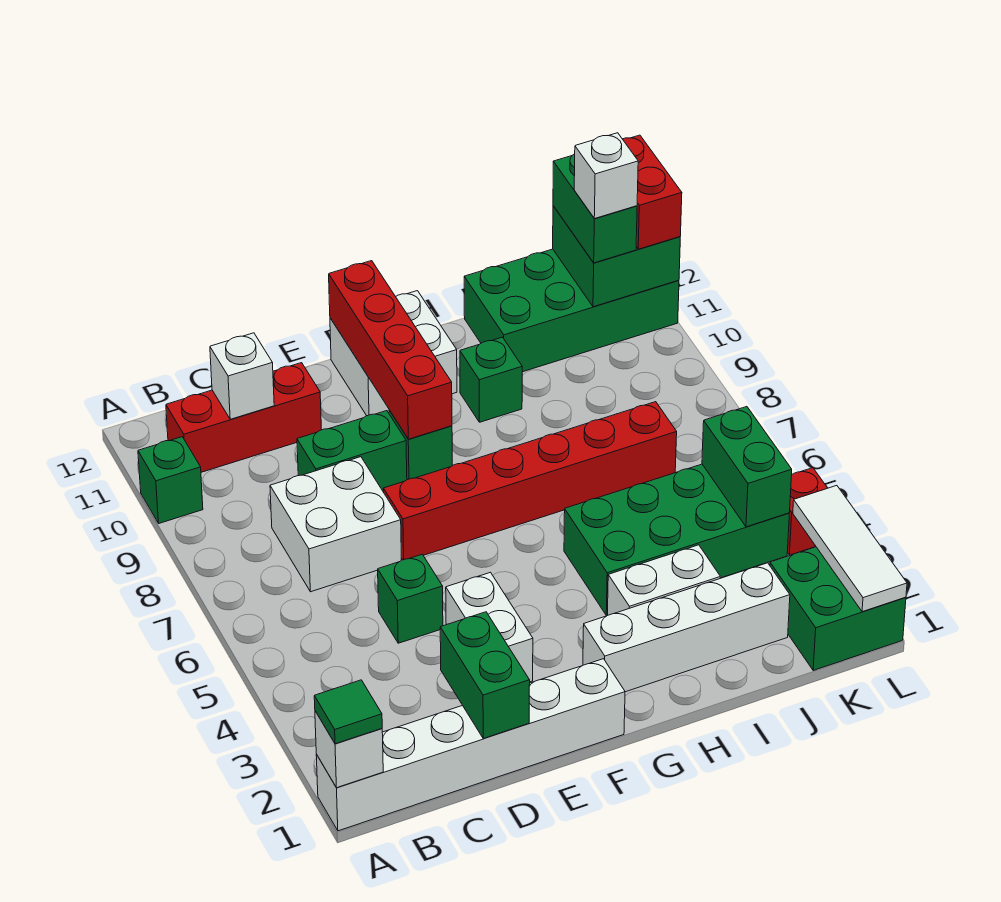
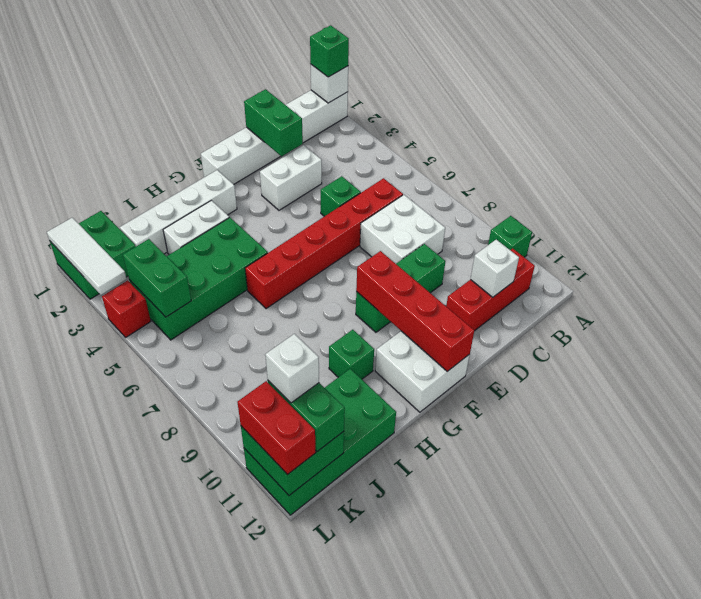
green tile A1 level 3 -> green brick A1 level 3
white brick E3:E4 level 1 -> white brick D3:E3 level 1
red brick E7:J7 level 1 -> red brick C6:H6 level 1

